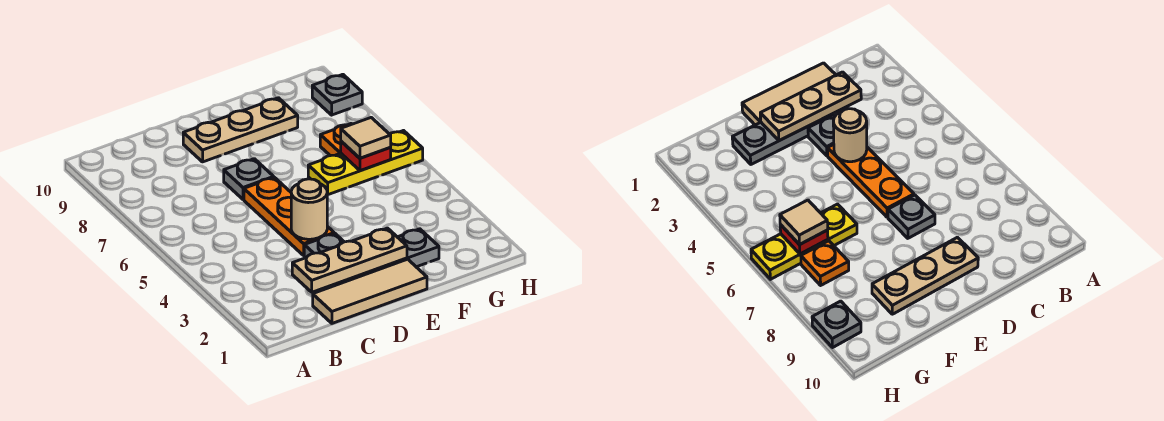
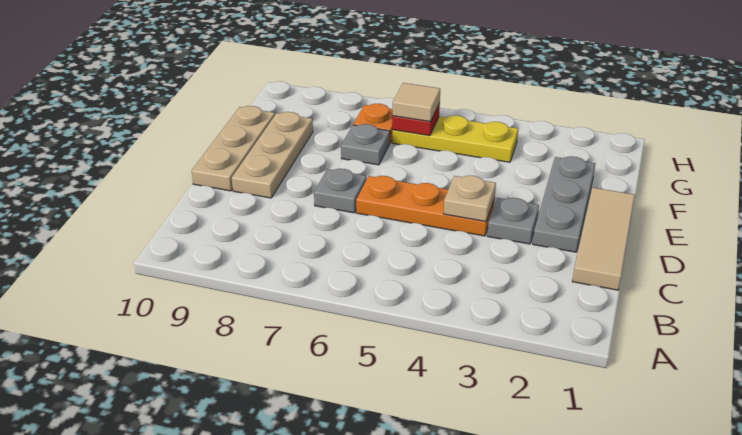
tan plate C2:E2 level 2 -> tan plate D10:F10 level 1
tan round brick D4 level 2 -> tan plate D4 level 2
yellow plate F6:H6 level 1 -> yellow plate G4:G6 level 1
grey plate H9 level 1 -> grey plate F7 level 1

